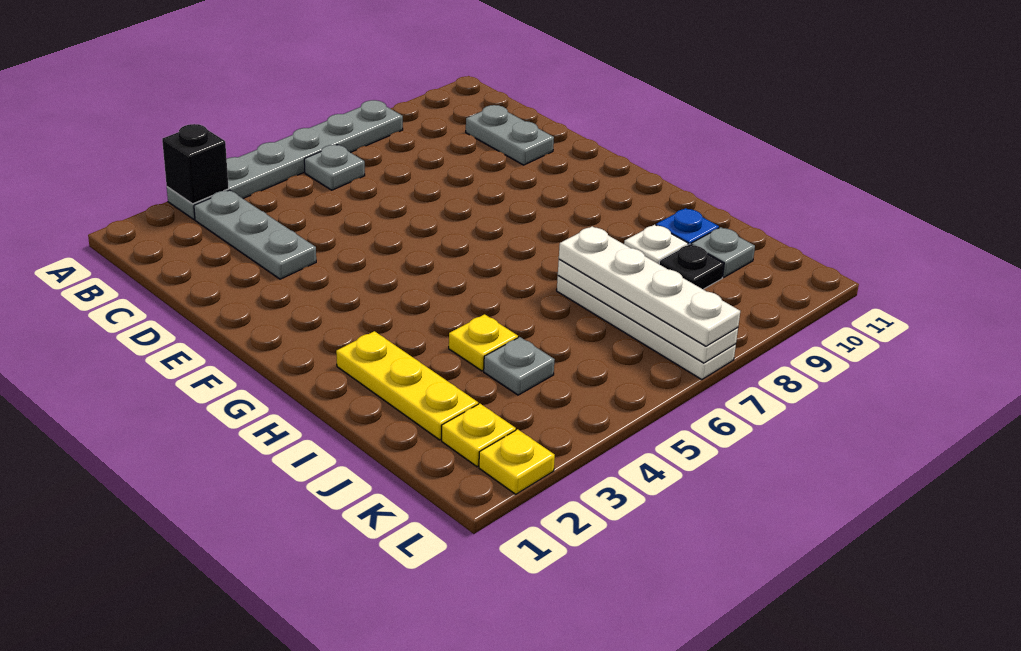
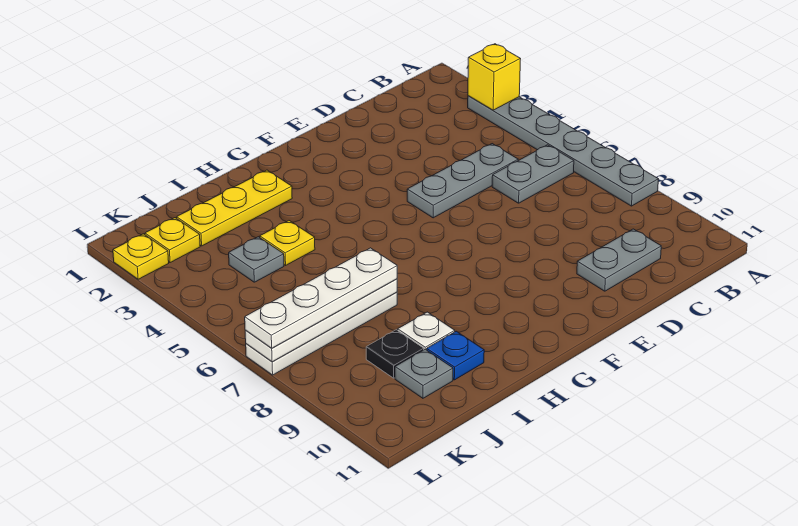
black brick A3 level 2 -> yellow brick A3 level 2
grey plate B3:D3 level 1 -> grey plate C5:E5 level 1
grey plate B6 level 1 -> grey plate B6:C6 level 1

